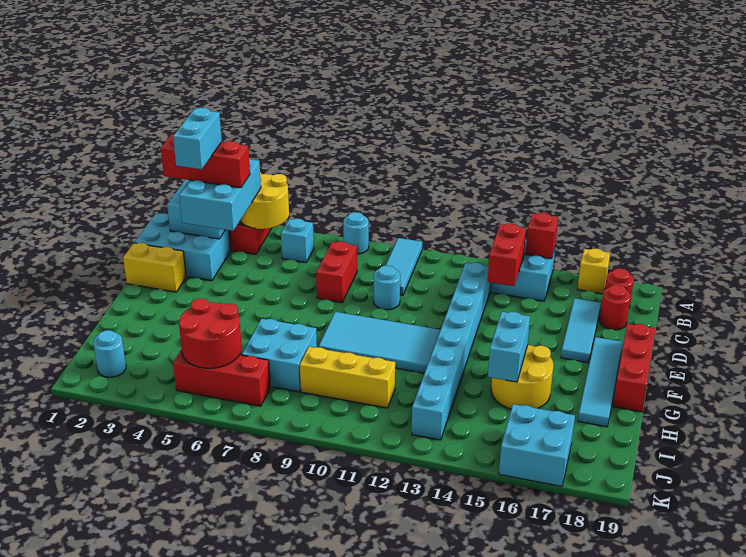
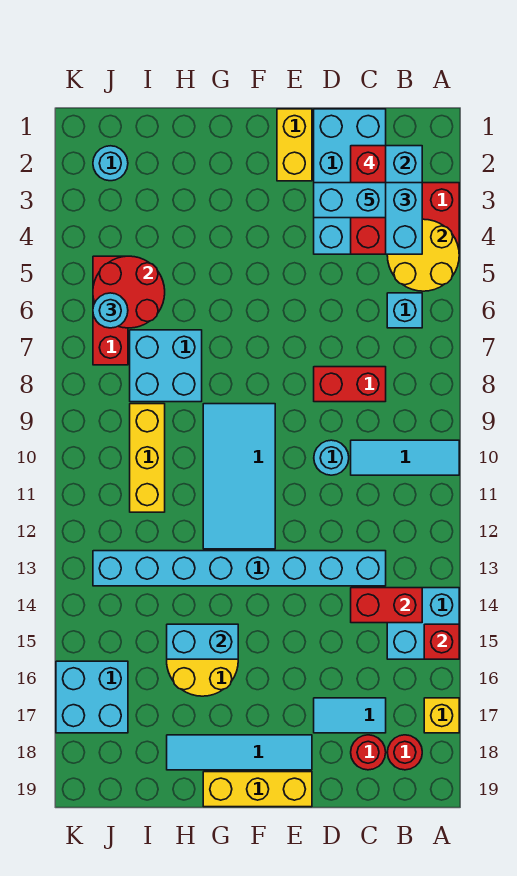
cyan round brick A8 level 1 -> cyan round brick J6 level 3
cyan tile C17:E17 level 1 -> cyan tile C17:D17 level 1
red brick E19:G19 level 1 -> yellow brick E19:G19 level 1

